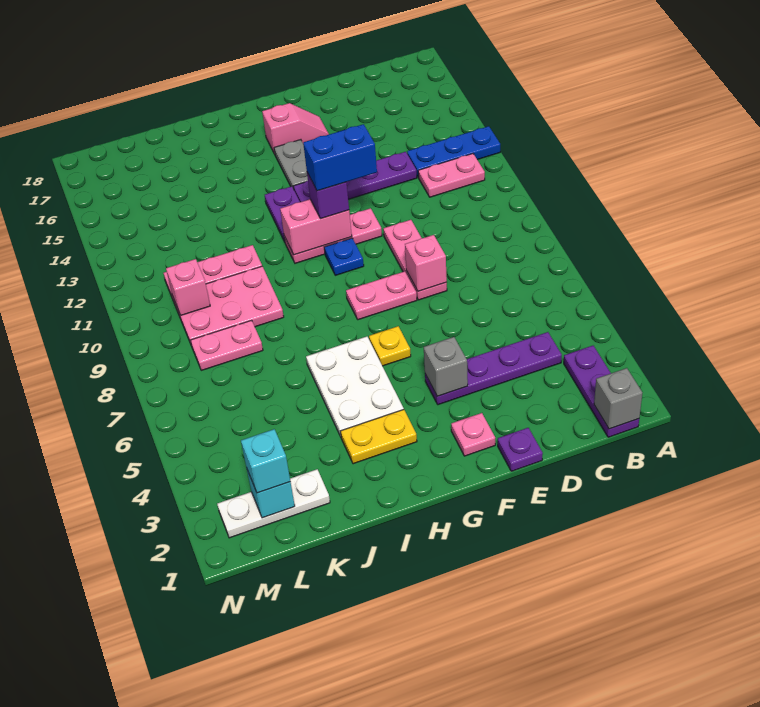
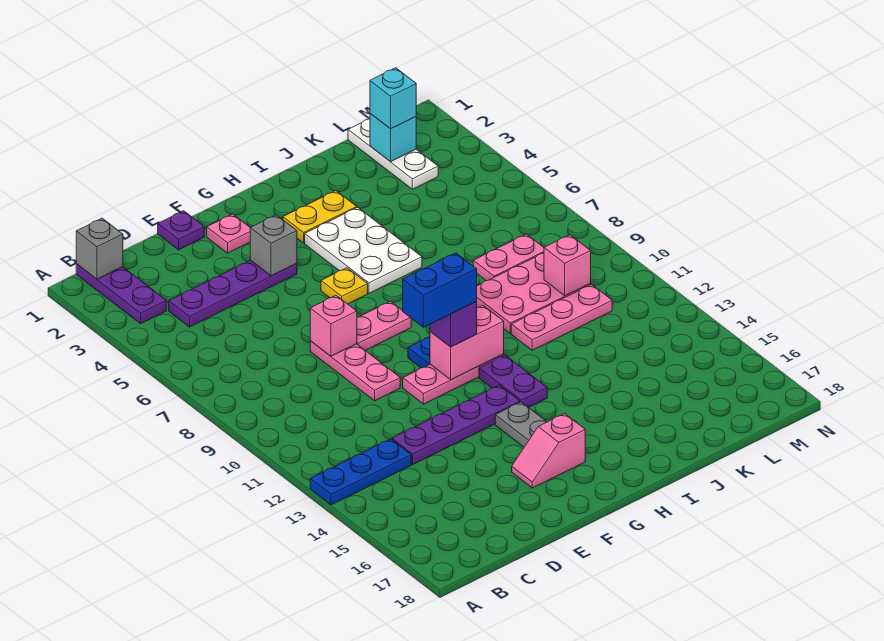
pink plate B12:C12 level 1 -> none
white plate K2:M2 level 1 -> white plate L1:L3 level 1

